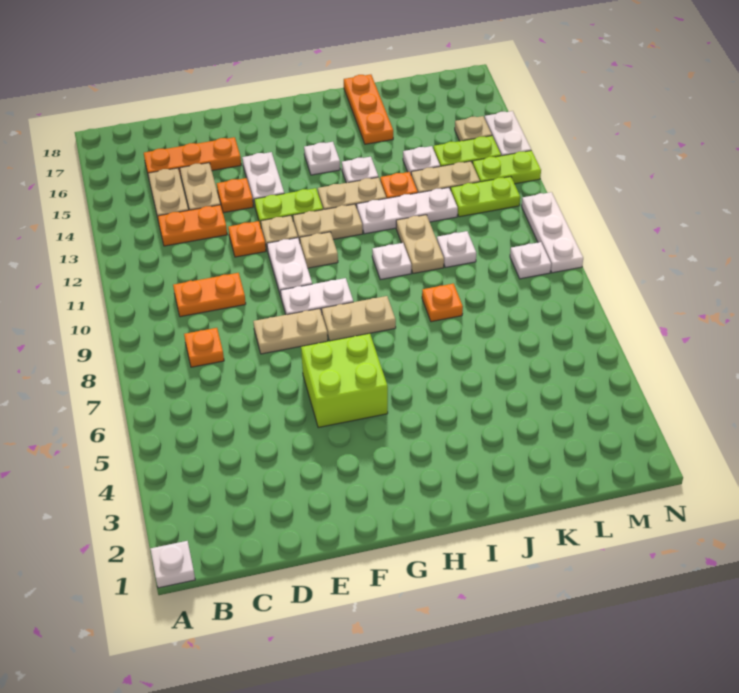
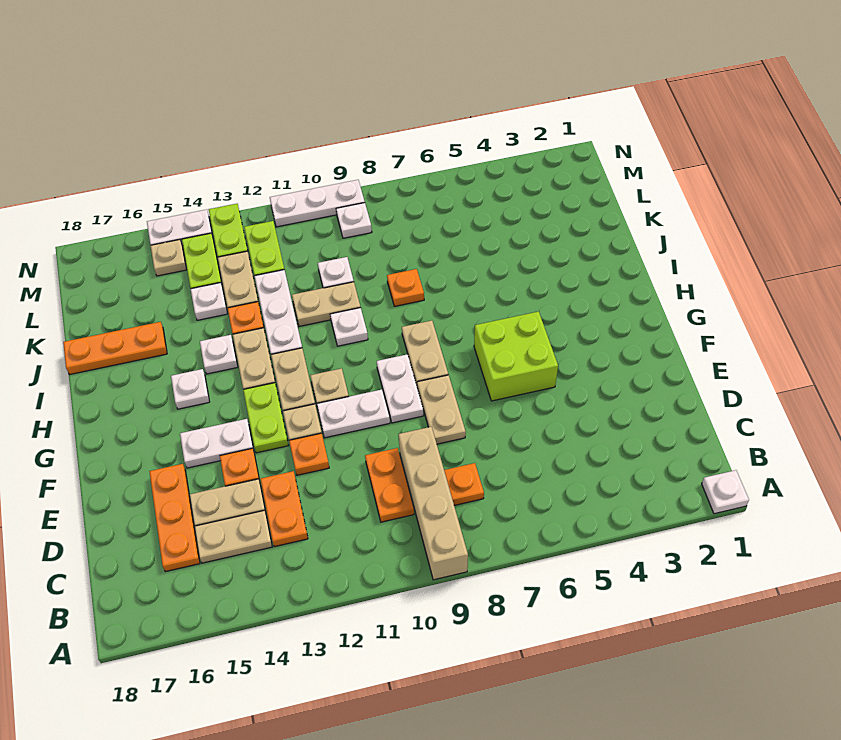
none -> tan brick A9:D9 level 1

